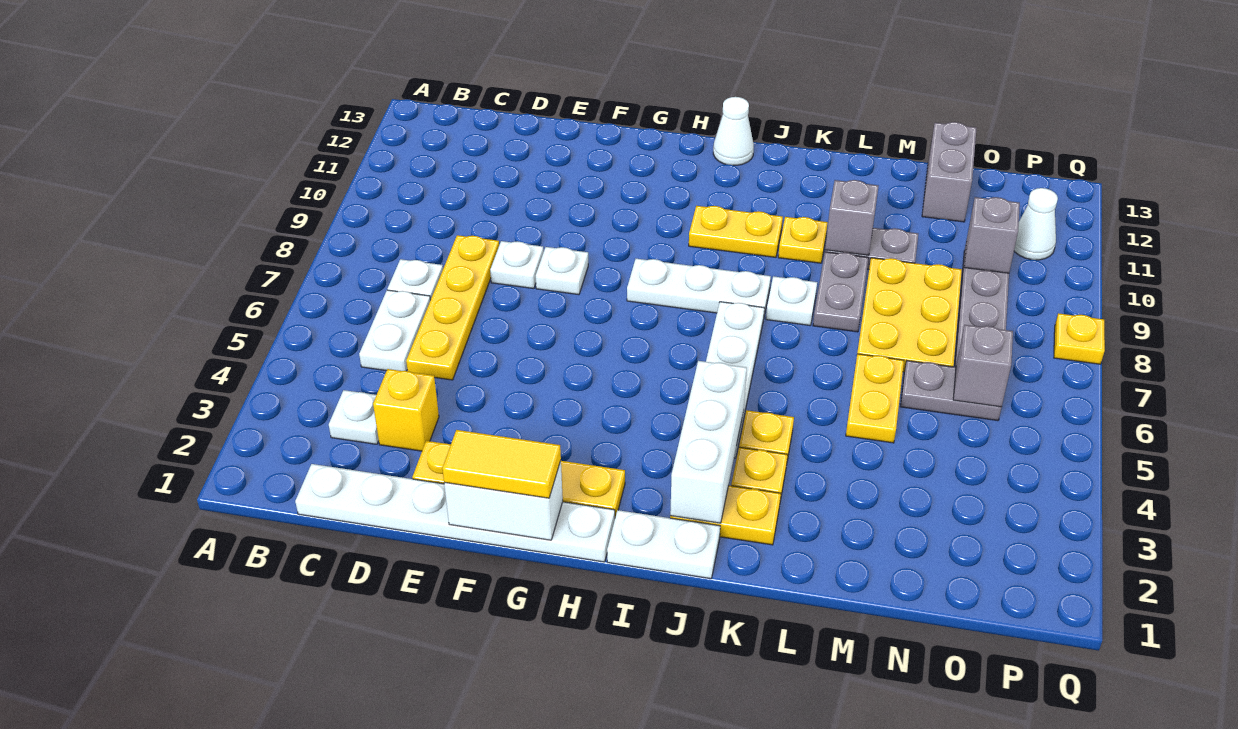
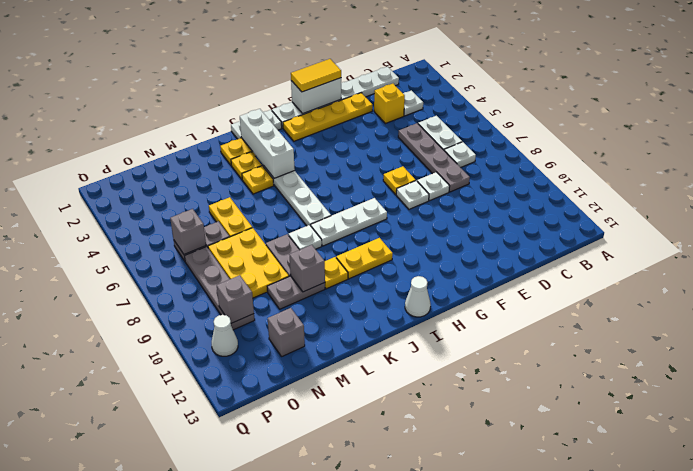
yellow plate D5:D8 level 1 -> grey plate D5:D8 level 1
grey brick N12:N13 level 1 -> grey brick N12 level 1
yellow plate Q8 level 1 -> yellow plate F7 level 1

